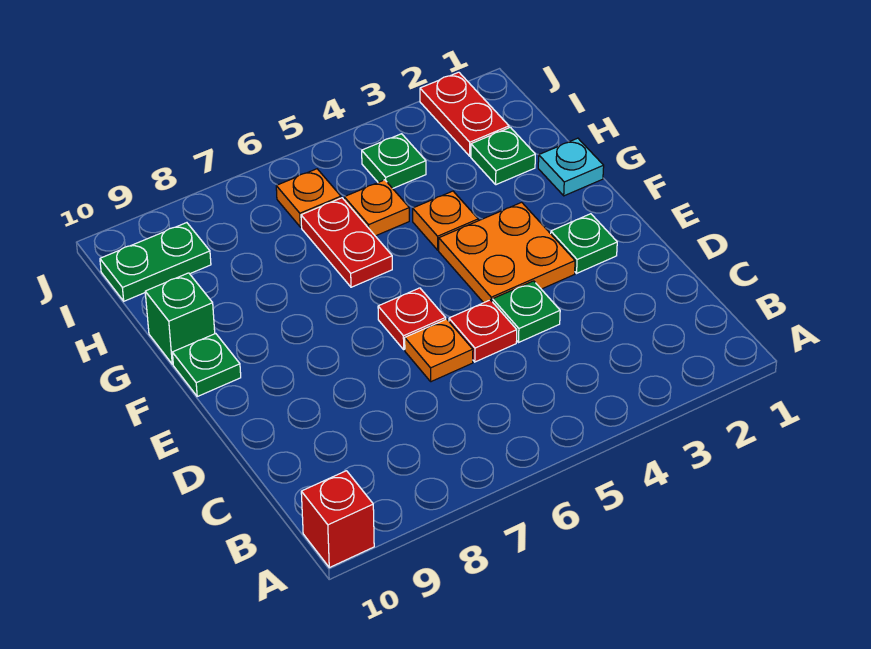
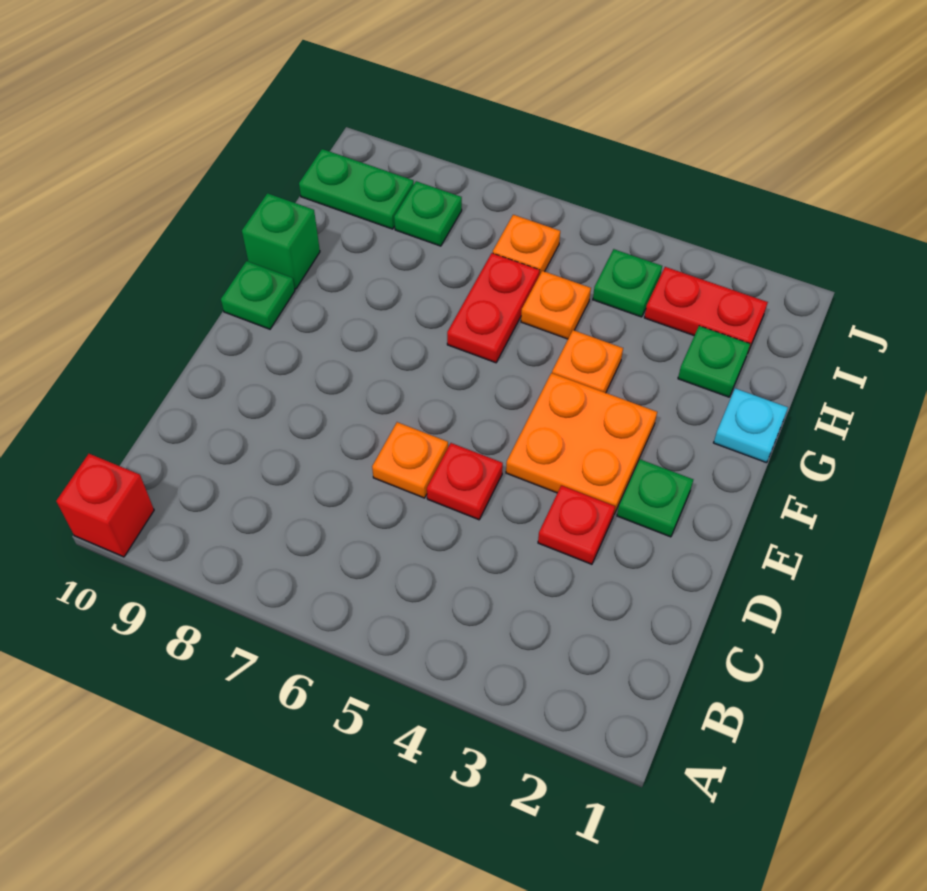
green plate D4 level 1 -> green plate I8 level 1
red plate E6 level 1 -> red plate D3 level 1
red plate I2:J2 level 1 -> red plate I2:I3 level 1

